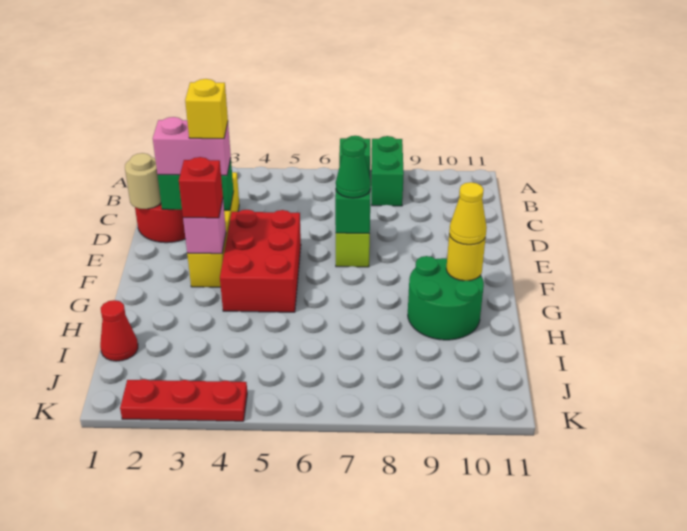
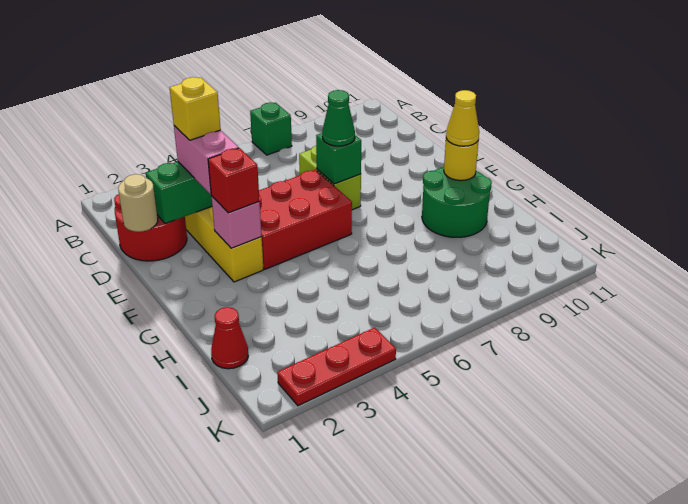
green brick A8:B8 level 1 -> none
pink brick D2:D3 level 3 -> pink brick D3:E3 level 3
red brick E4:G5 level 1 -> red brick E4:F6 level 1

